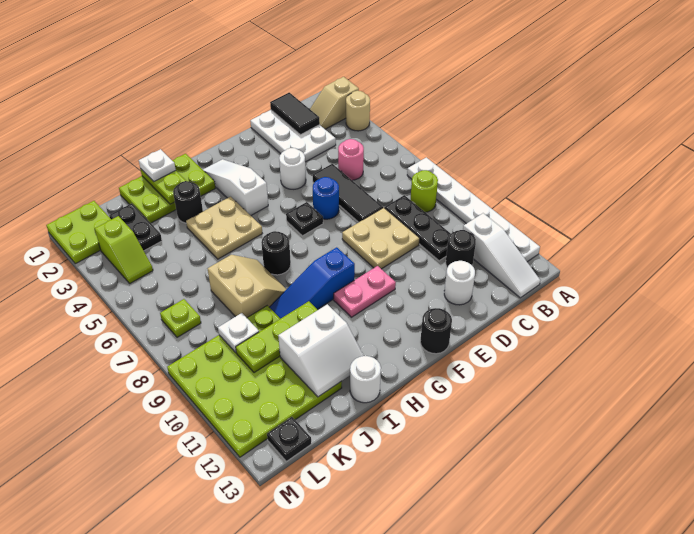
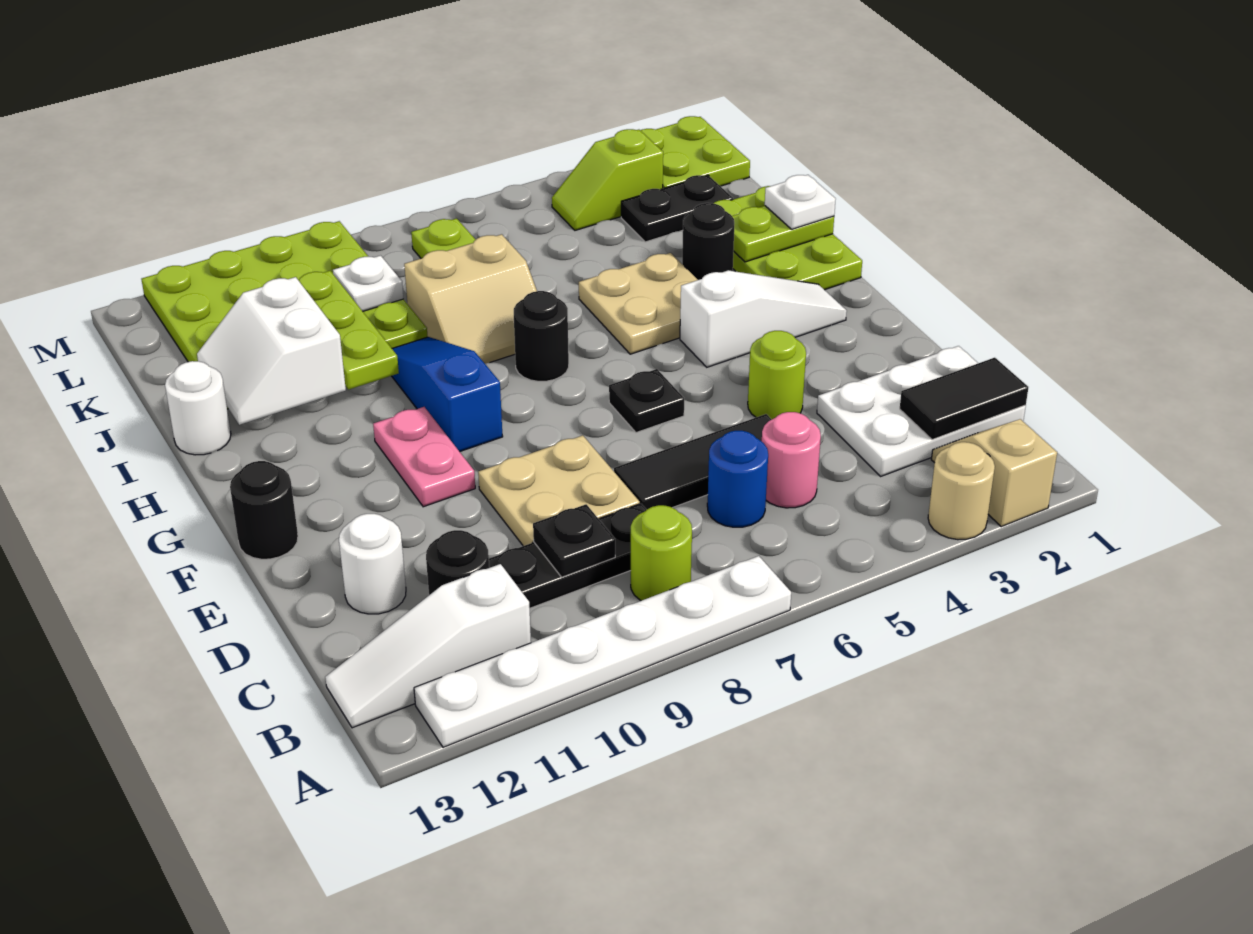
white round brick E4 level 1 -> lime round brick E4 level 1
blue round brick E6 level 1 -> blue round brick C6 level 1
black plate L13 level 1 -> black plate C9 level 2

